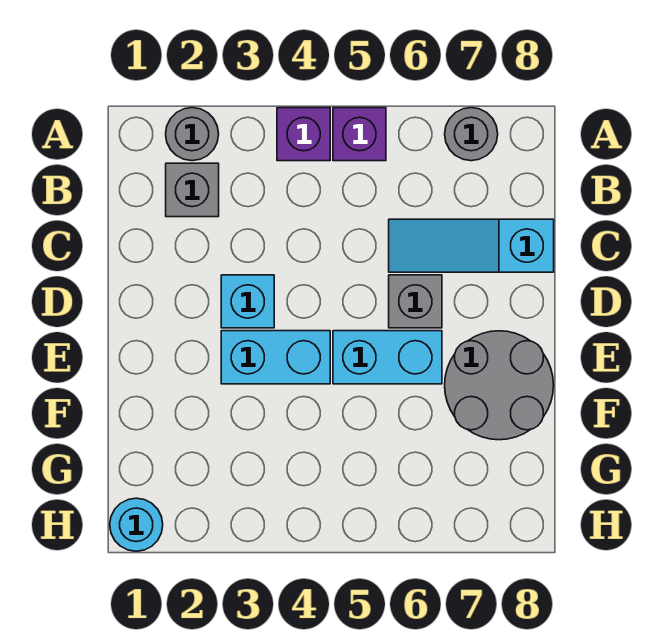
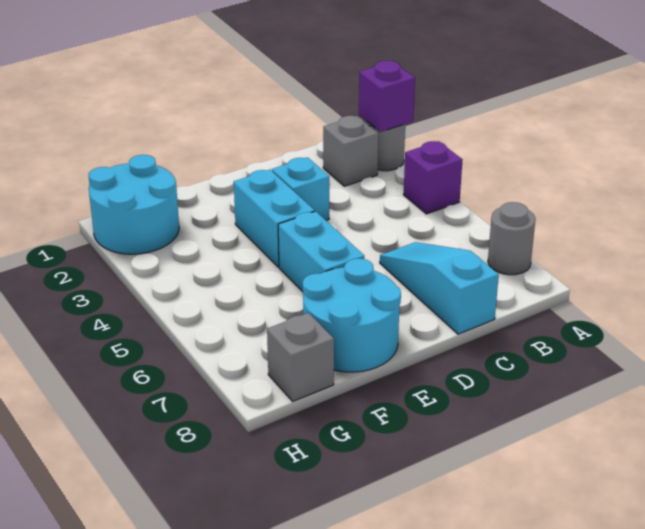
purple brick A5 level 1 -> purple brick A2 level 2
grey brick D6 level 1 -> grey brick G8 level 1
grey round brick E7:F8 level 1 -> cyan round brick E7:F8 level 1
cyan round brick H1 level 1 -> cyan round brick G1:H2 level 1

